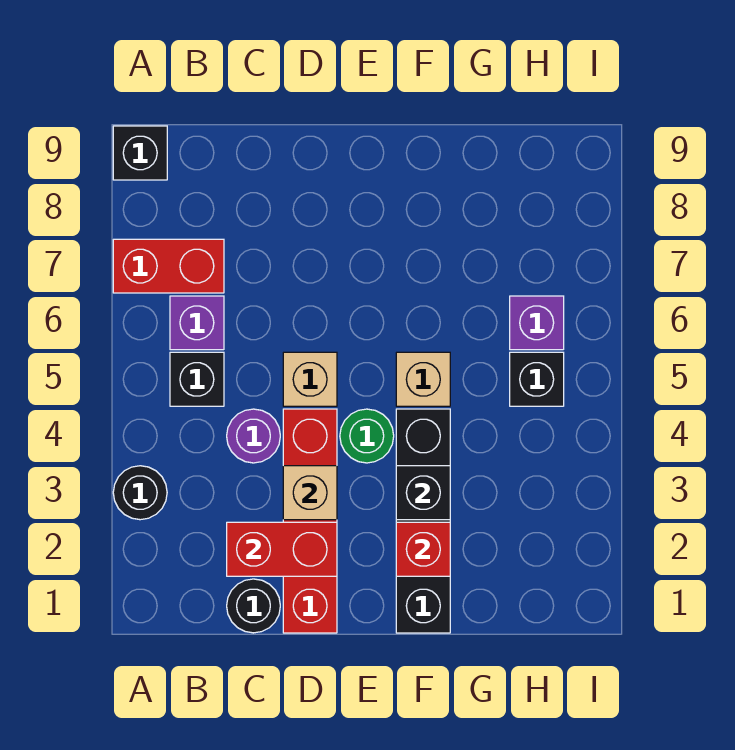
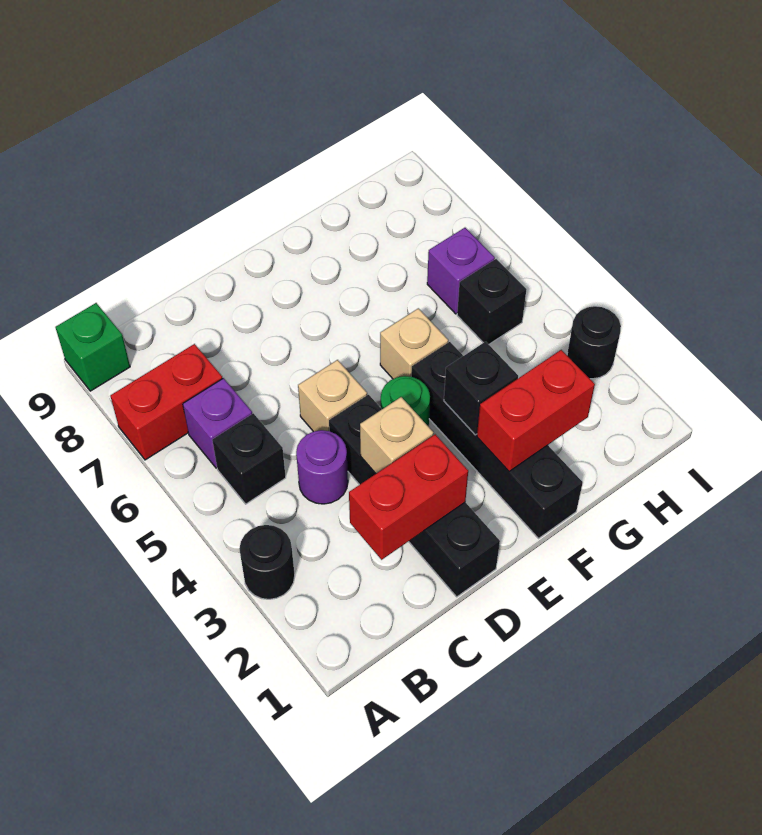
black brick A9 level 1 -> green brick A9 level 1
black round brick C1 level 1 -> black round brick I3 level 1
red brick D1:D4 level 1 -> black brick D1:D4 level 1
red brick F2 level 2 -> red brick F2:G2 level 2

